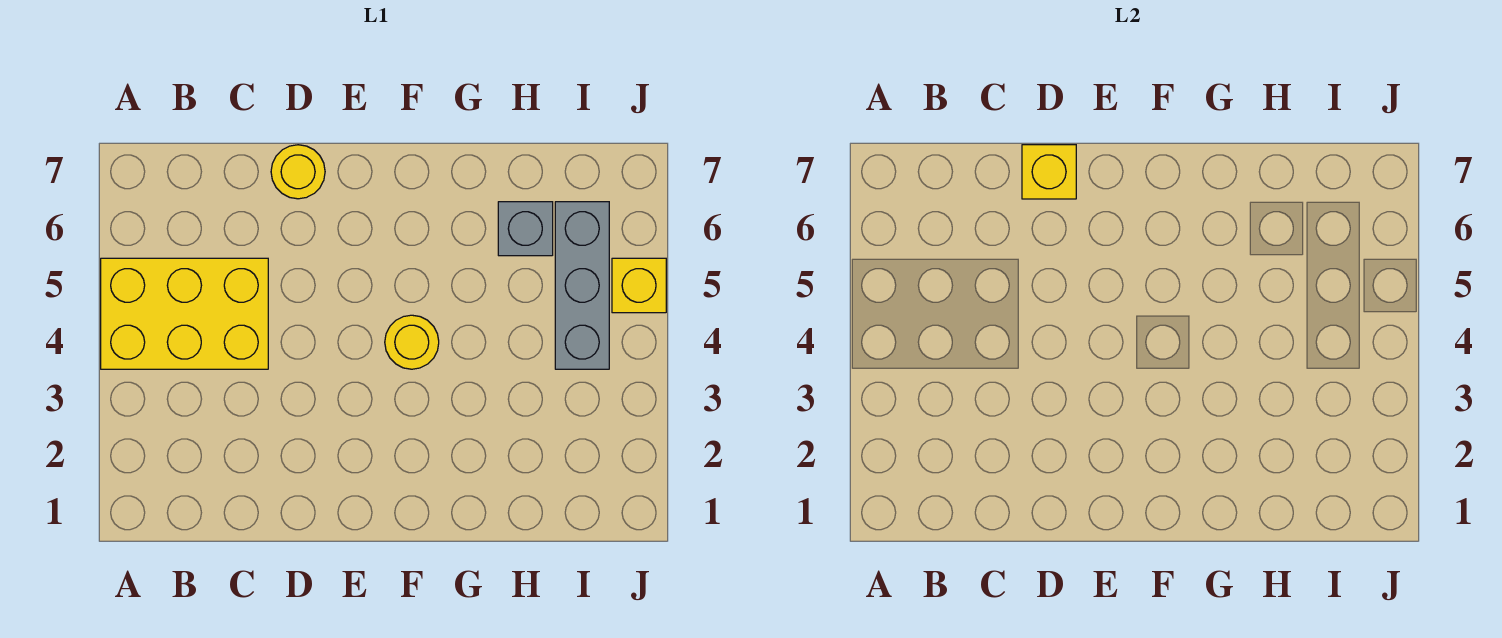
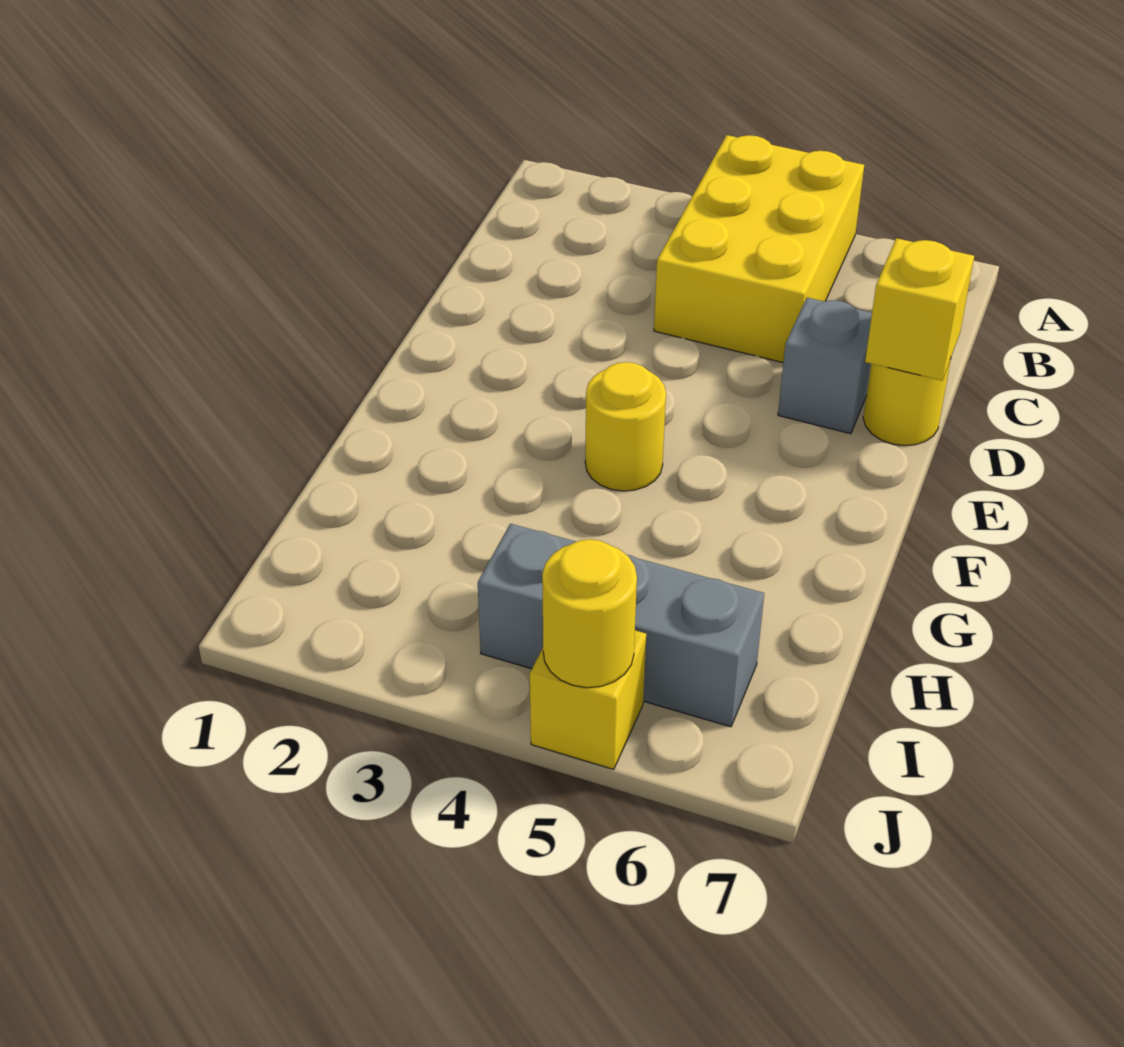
grey brick H6 level 1 -> grey brick D6 level 1
none -> yellow round brick J5 level 2

